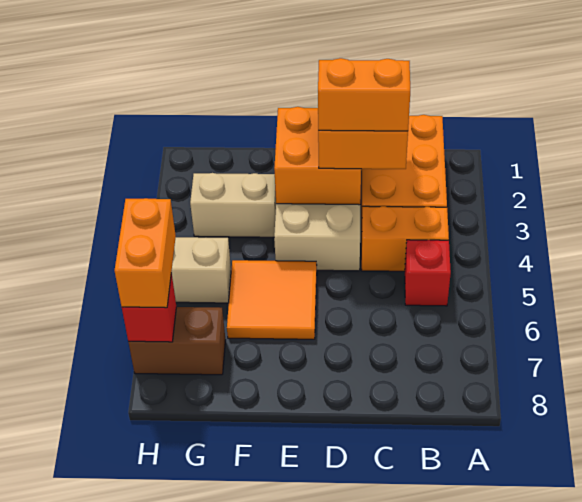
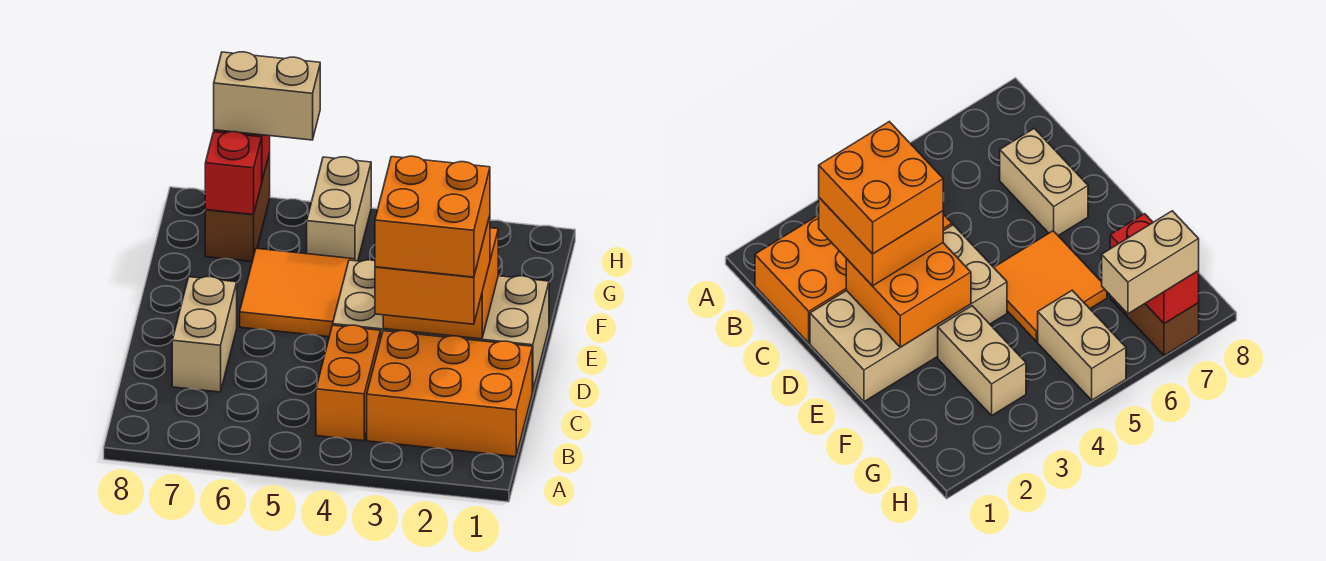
red brick B5 level 1 -> red brick G7 level 2
orange brick C3:D3 level 4 -> orange brick C2:D3 level 4
none -> tan brick C7:D7 level 1
orange brick H6:H7 level 3 -> tan brick H6:H7 level 3

